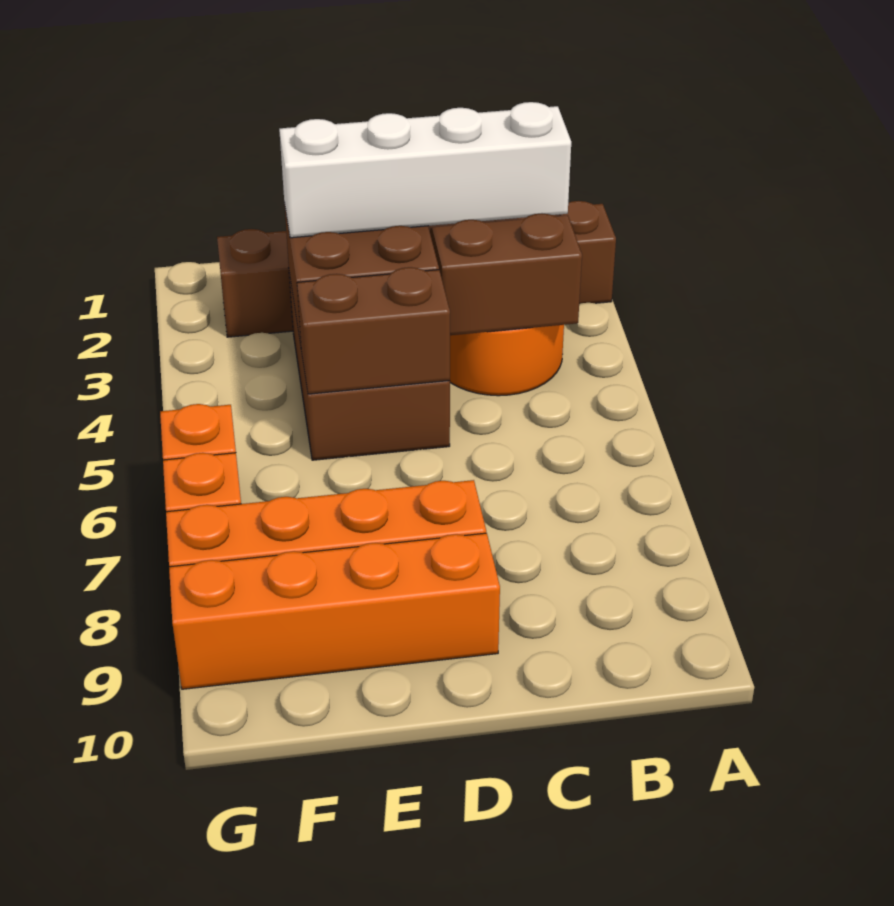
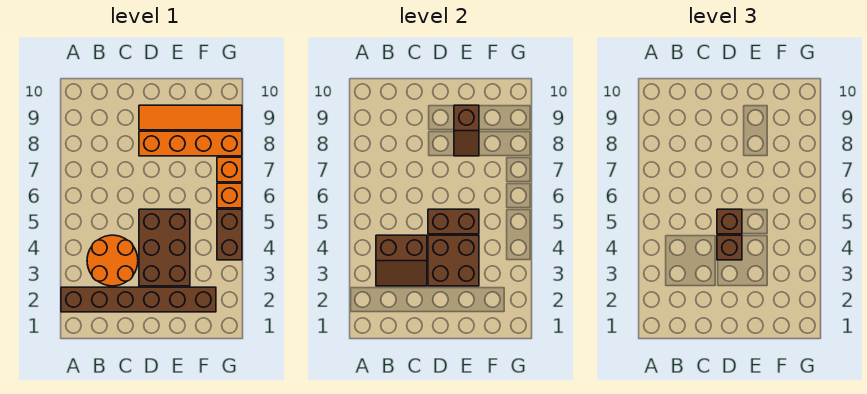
white brick B3:E3 level 3 -> none
none -> brown brick D4 level 3
none -> brown brick D5 level 3
orange brick D9:G9 level 1 -> orange tile D9:G9 level 1
none -> brown slope E8:E9 level 2 top 9
none -> brown brick G4:G5 level 1

